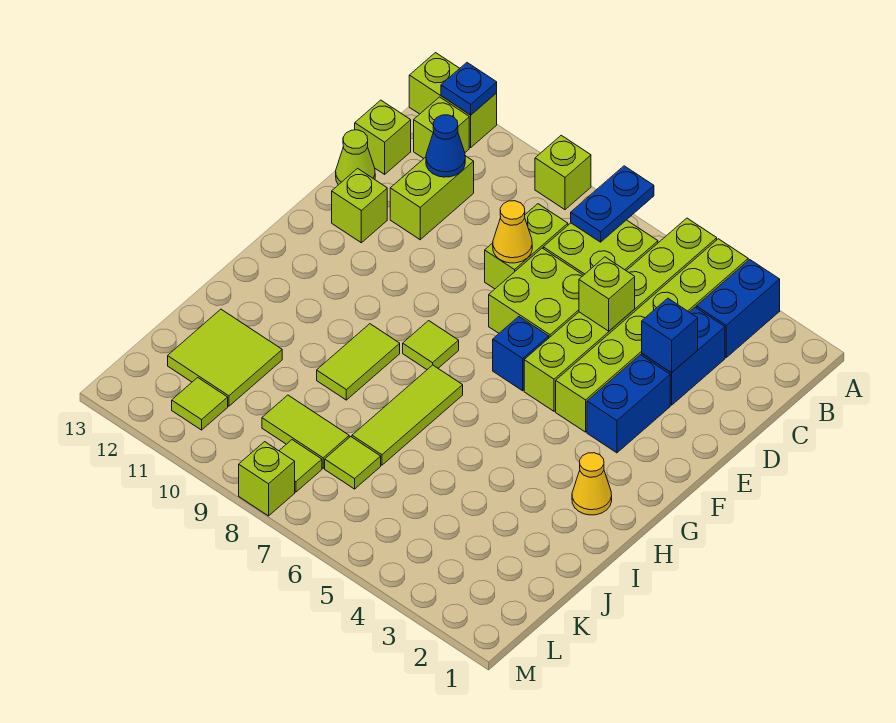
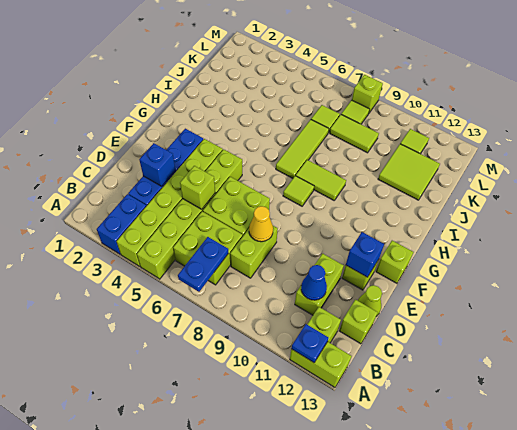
lime brick A9 level 1 -> lime brick F13 level 1
blue brick F6 level 1 -> blue brick E12 level 2
yellow cone H2 level 1 -> none
lime tile H9:I9 level 1 -> lime tile H8:H9 level 1

